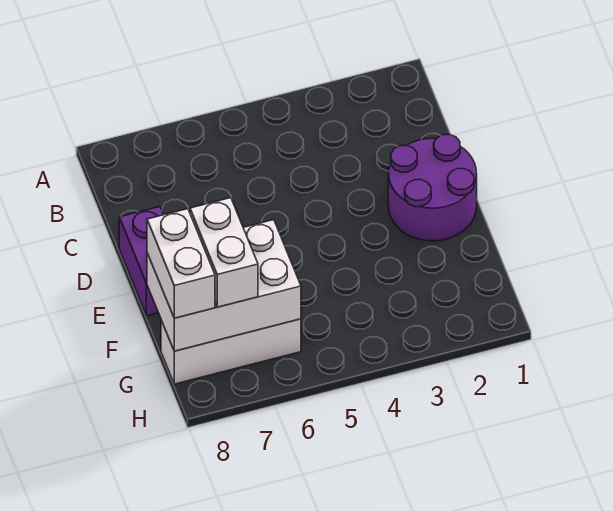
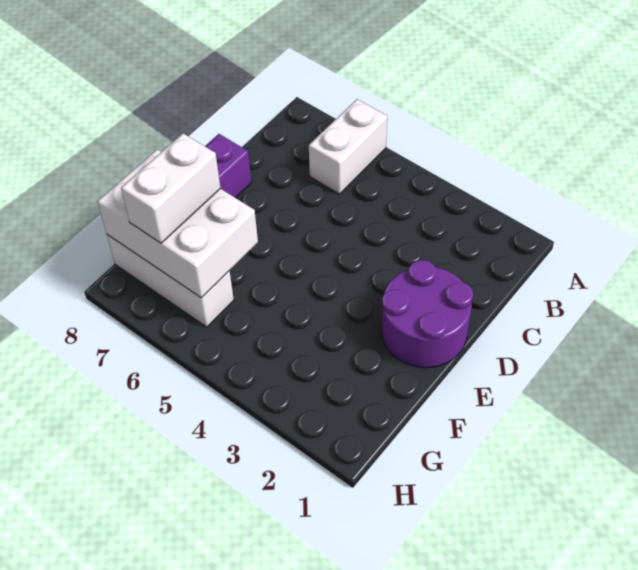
white brick F8:G8 level 3 -> white brick A6:B6 level 1

